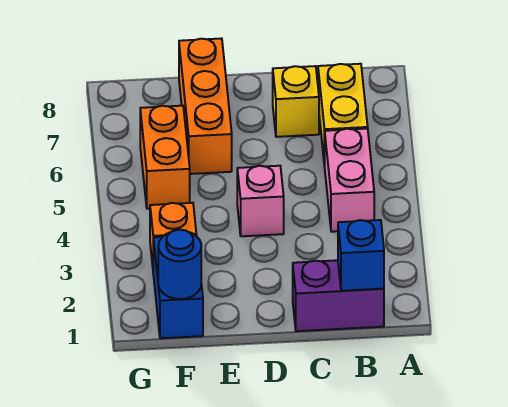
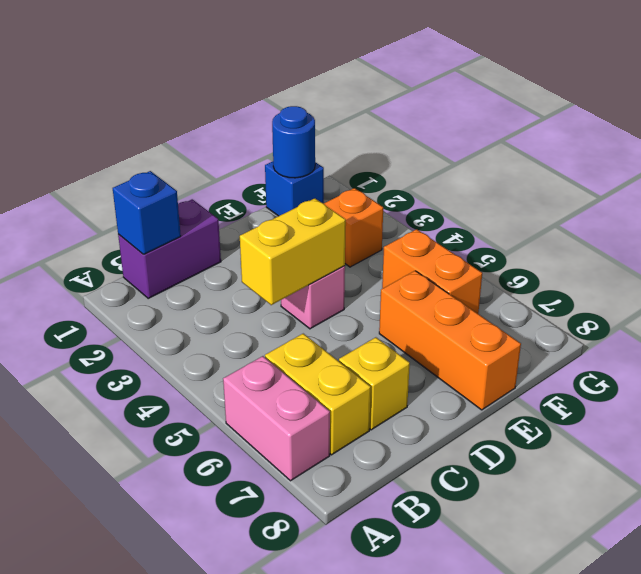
pink brick B4:B5 level 1 -> pink brick A6:A7 level 1
none -> yellow brick C4:D4 level 2
blue brick F1:F2 level 1 -> blue brick F1 level 1

